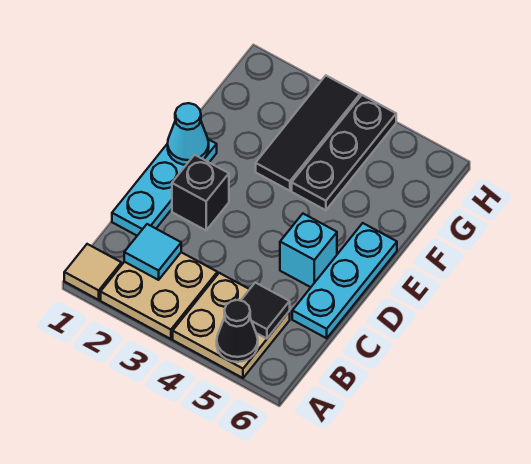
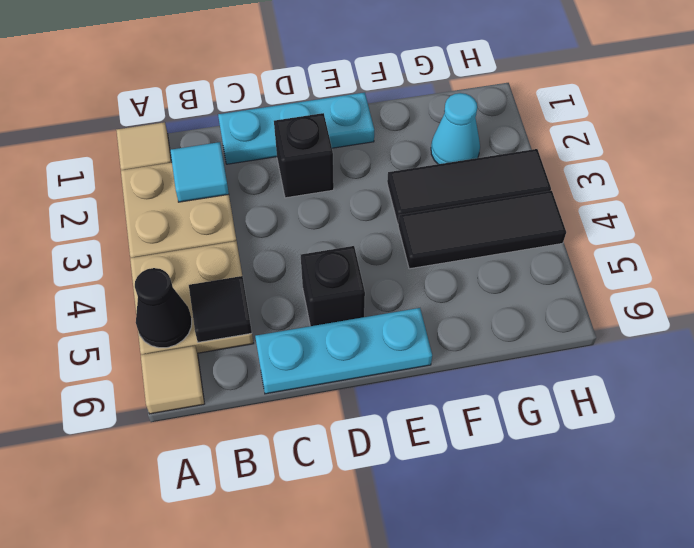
none -> tan tile A6 level 1
cyan brick D5 level 1 -> black brick D5 level 1
cyan cone E1 level 2 -> cyan cone G2 level 1
black plate F4:H4 level 1 -> black tile F4:H4 level 1

